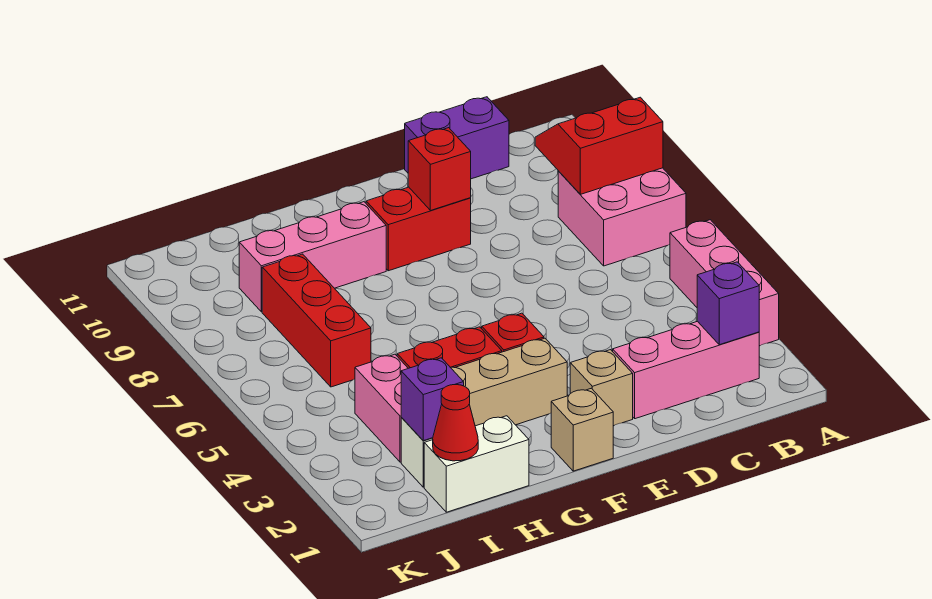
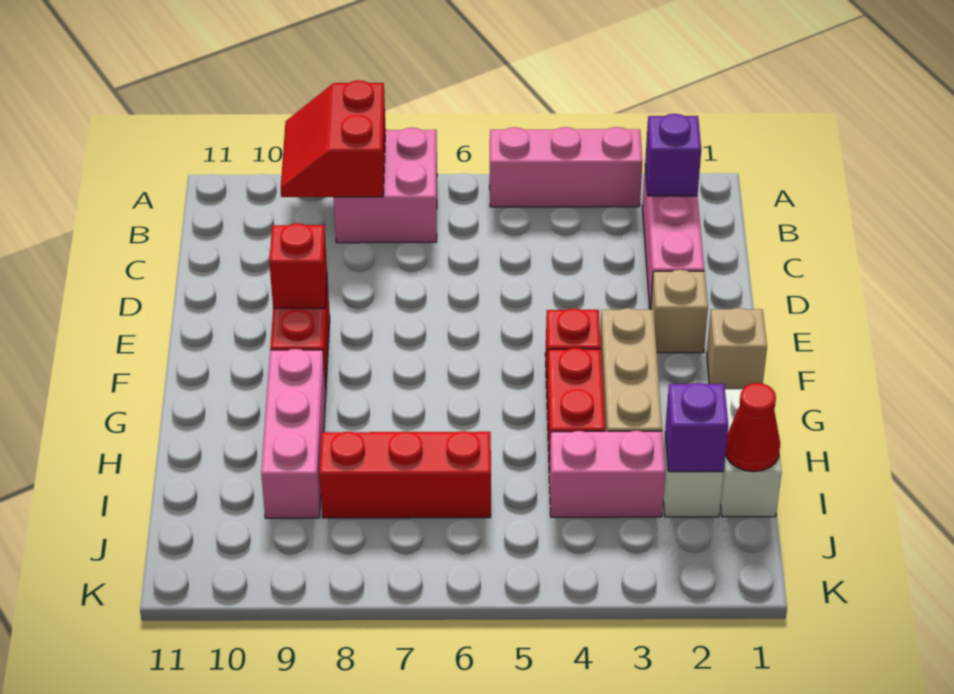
purple brick C11:D11 level 1 -> none

